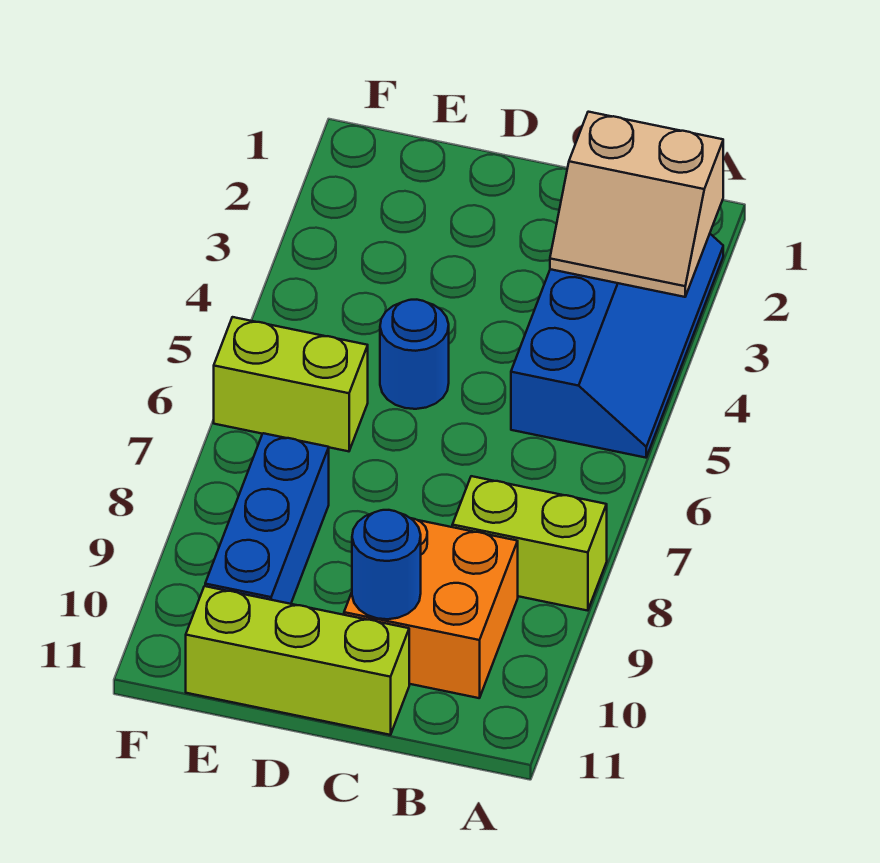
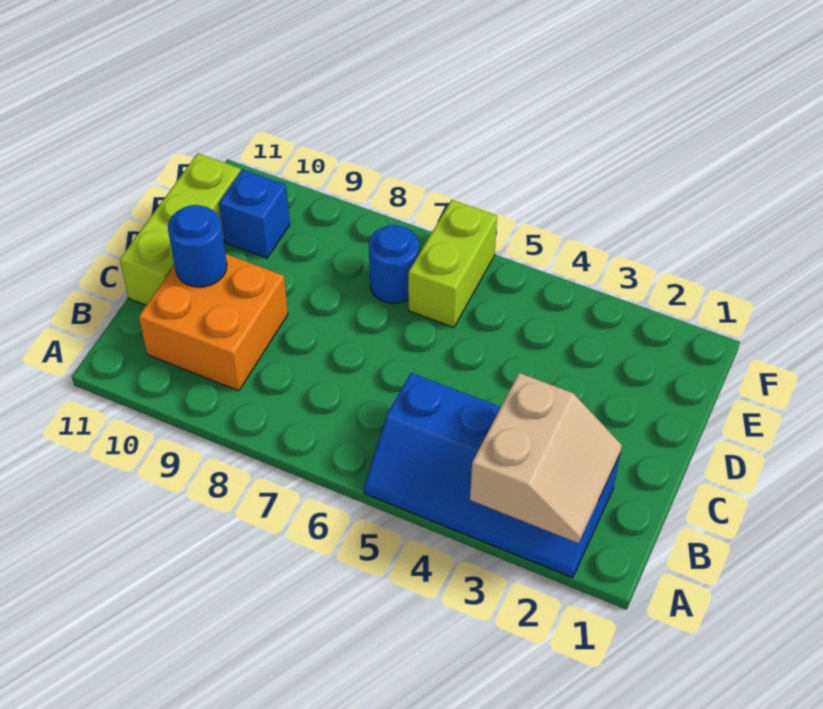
tan slope A2:B3 level 2 top 2 -> tan slope A2:B3 level 2 top 3
lime brick A8:B8 level 1 -> none
blue round brick D5 level 1 -> blue round brick E7 level 1
blue brick E8:E10 level 1 -> blue brick E10 level 1

